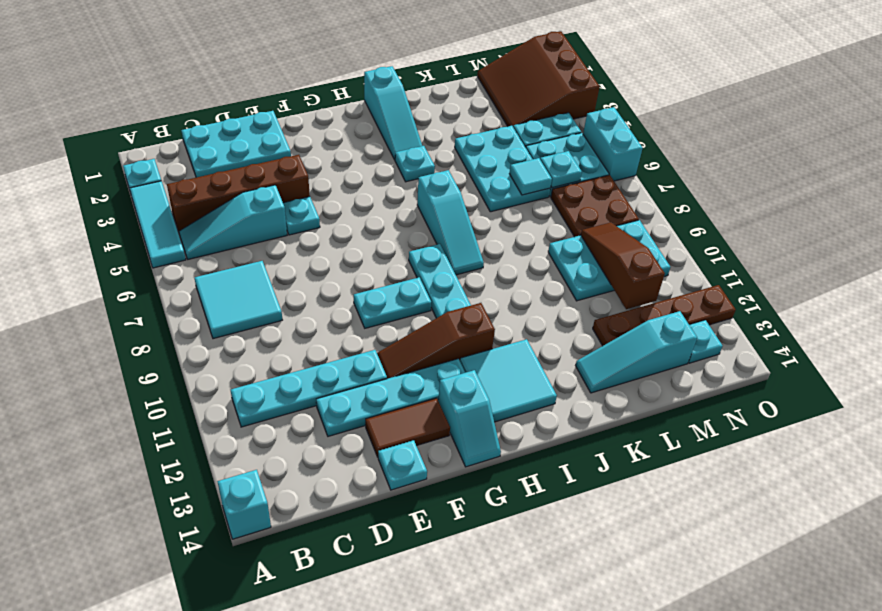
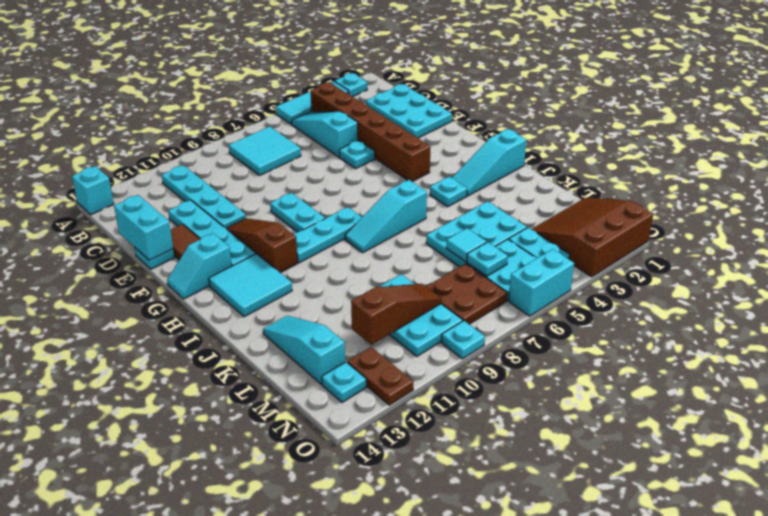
brown brick B4:E4 level 1 -> brown brick B4:G4 level 1
none -> cyan brick D14:E14 level 2
brown plate L12:O12 level 1 -> brown plate N12:O12 level 1
none -> cyan plate O9 level 1

